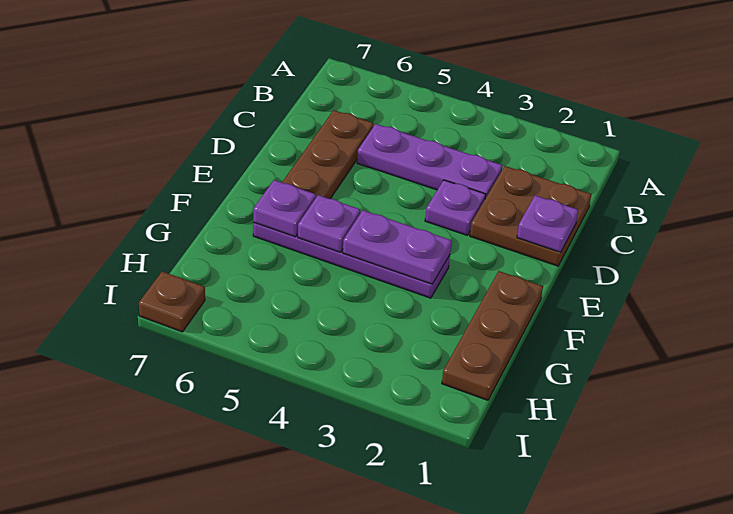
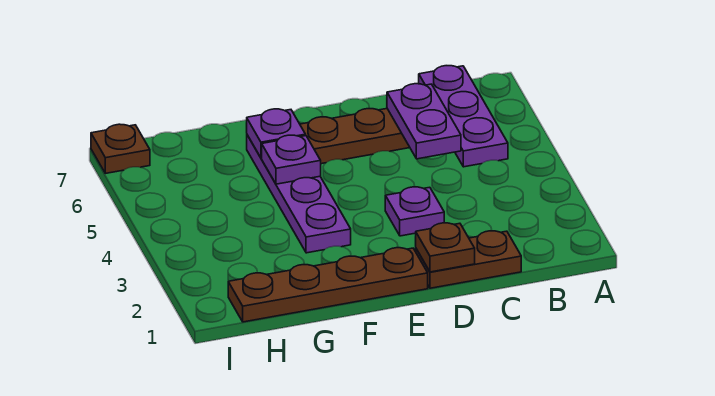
brown plate C1:D2 level 1 -> brown plate C1:D1 level 1
purple plate C3:C5 level 1 -> purple plate B5:B7 level 1
purple plate D1 level 2 -> brown plate D1 level 2
brown plate F1:H1 level 1 -> brown plate E1:H1 level 1
purple plate F3:F4 level 2 -> purple plate C5:C6 level 2

